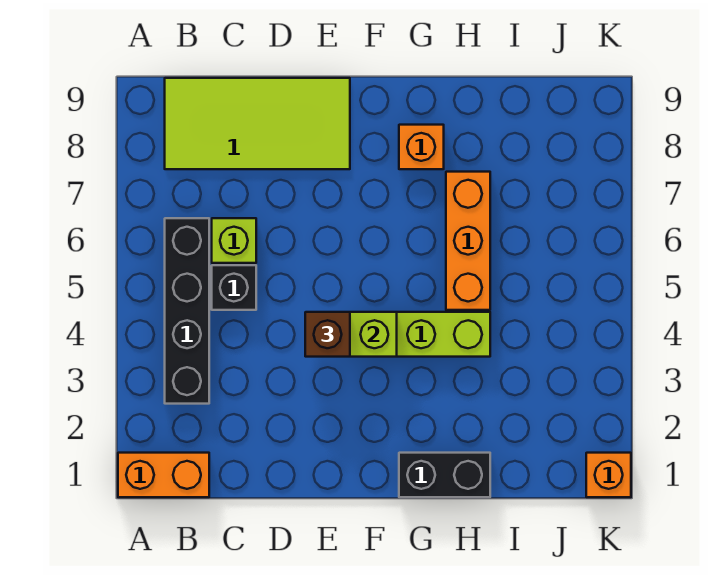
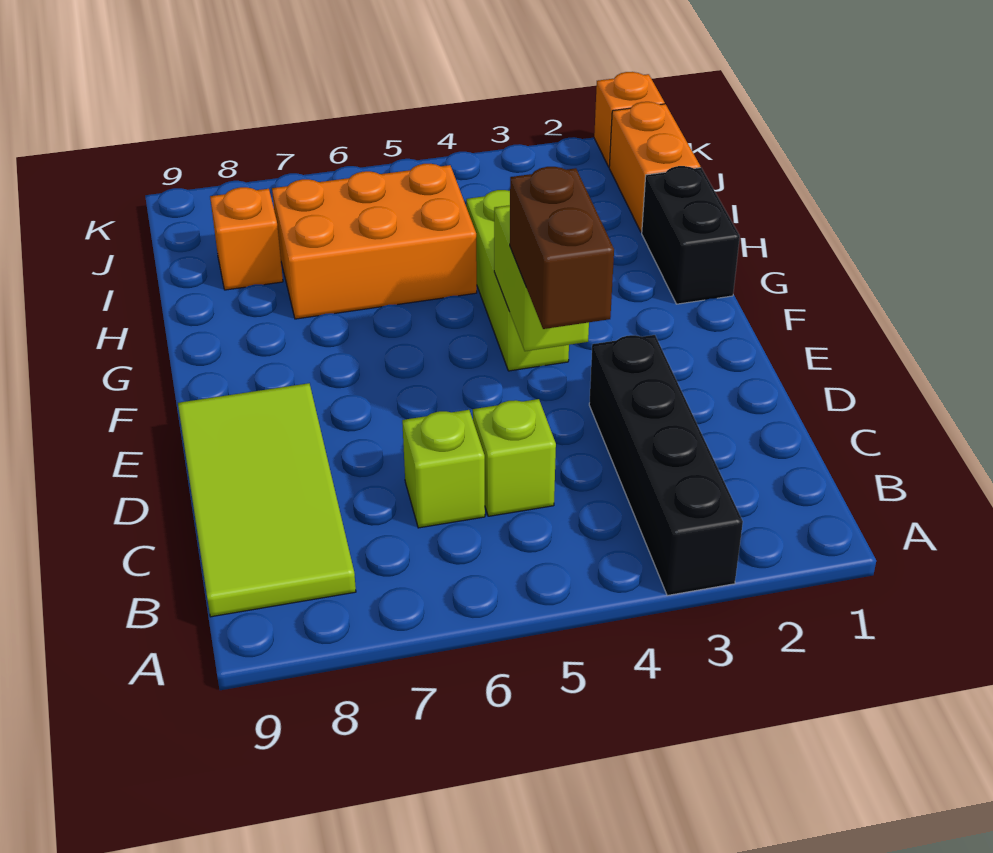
orange brick A1:B1 level 1 -> orange brick I1:J1 level 1
black brick B3:B6 level 1 -> black brick A3:D3 level 1
black brick C5 level 1 -> lime brick C5 level 1
brown brick E4 level 3 -> brown brick D4:E4 level 3
orange brick G8 level 1 -> orange brick I8 level 1
orange brick H5:H7 level 1 -> orange brick H5:I7 level 1

